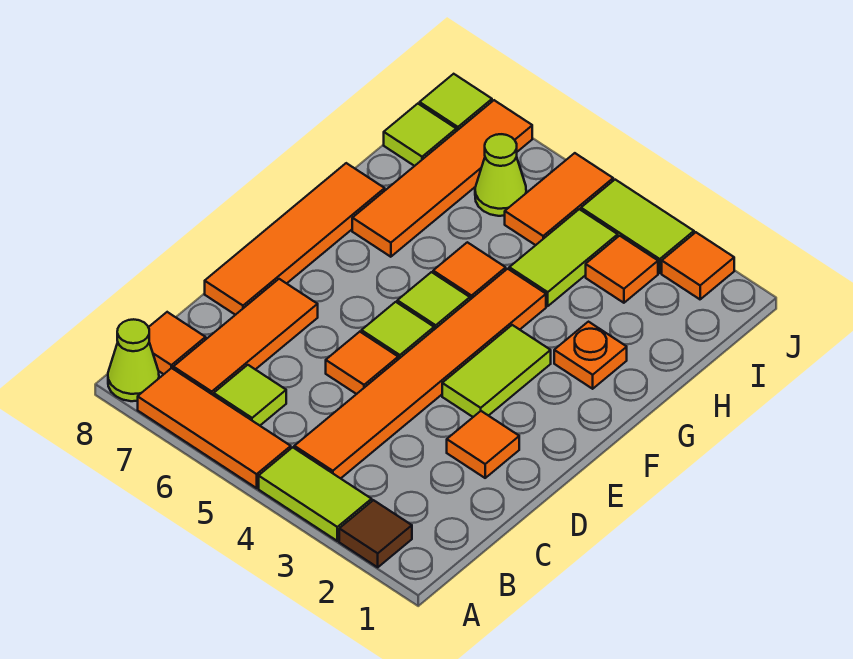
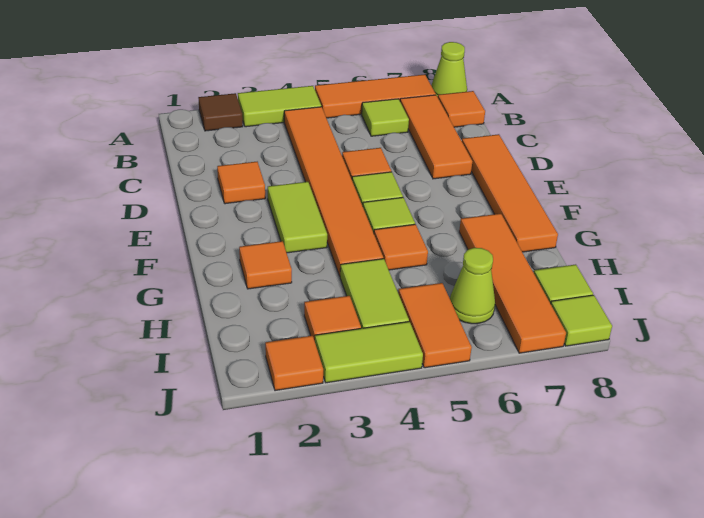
orange plate G2 level 1 -> orange tile G2 level 1

